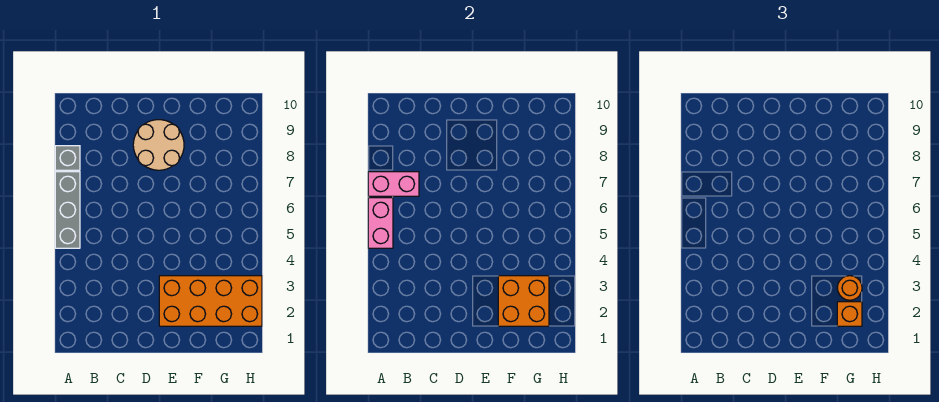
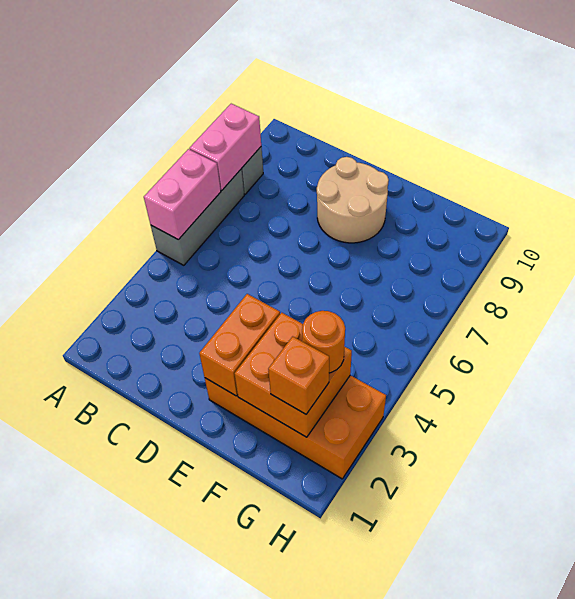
pink brick A7:B7 level 2 -> pink brick A7:A8 level 2
none -> orange brick E2:E3 level 2

